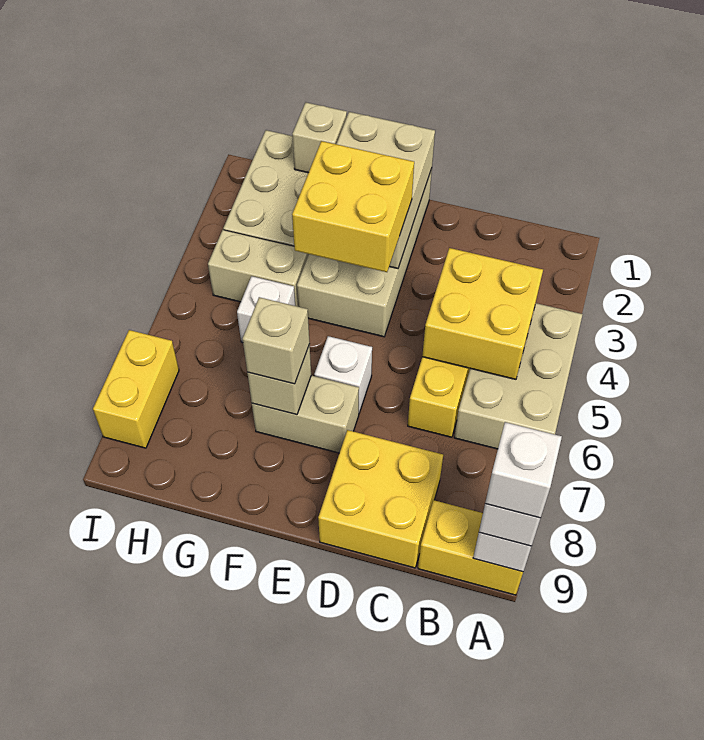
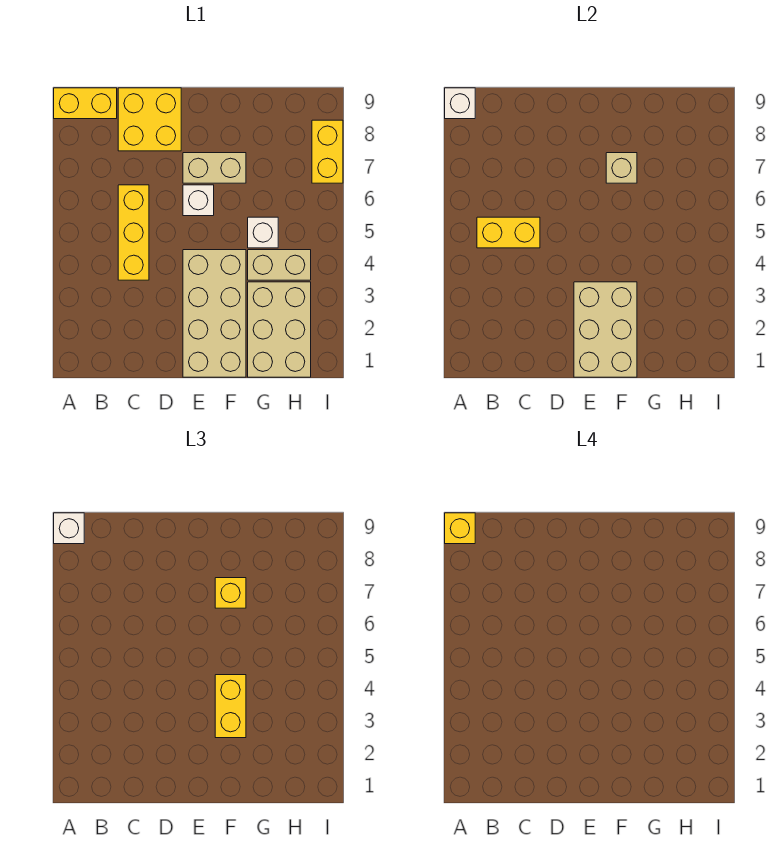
tan brick A4:B6 level 1 -> none
white brick A9 level 4 -> yellow brick A9 level 4
yellow brick B4:C5 level 2 -> yellow brick B5:C5 level 2
yellow brick E3:F4 level 3 -> yellow brick F3:F4 level 3
tan brick F7 level 3 -> yellow brick F7 level 3
tan brick G1 level 2 -> none

